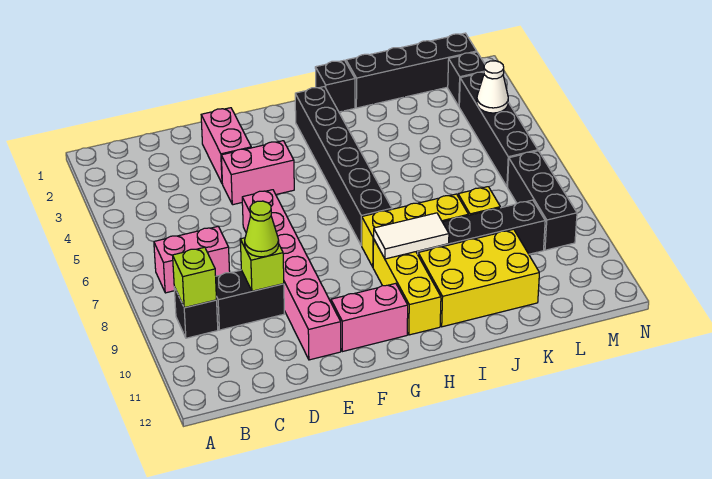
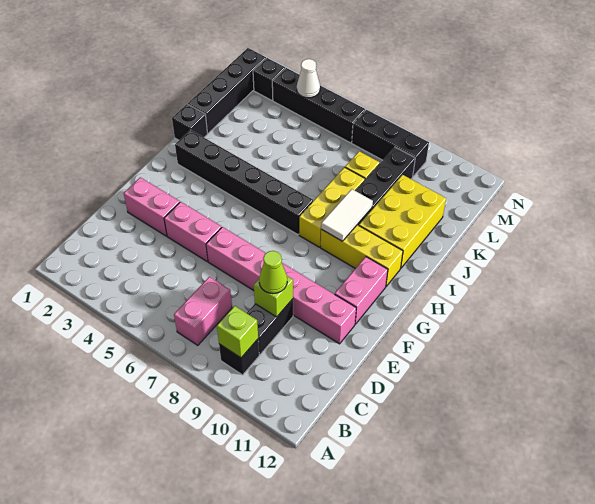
pink brick E4:F4 level 1 -> pink brick E4:E5 level 1

